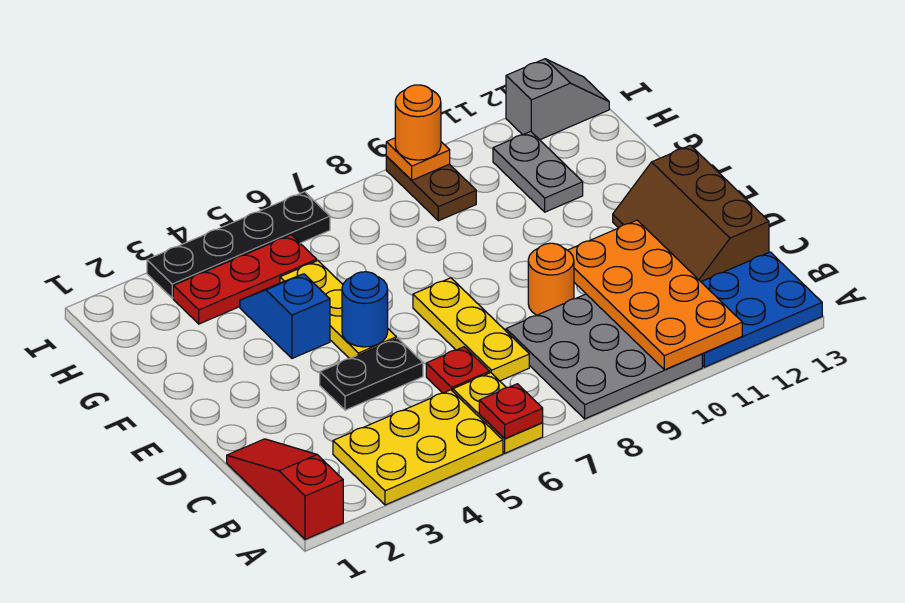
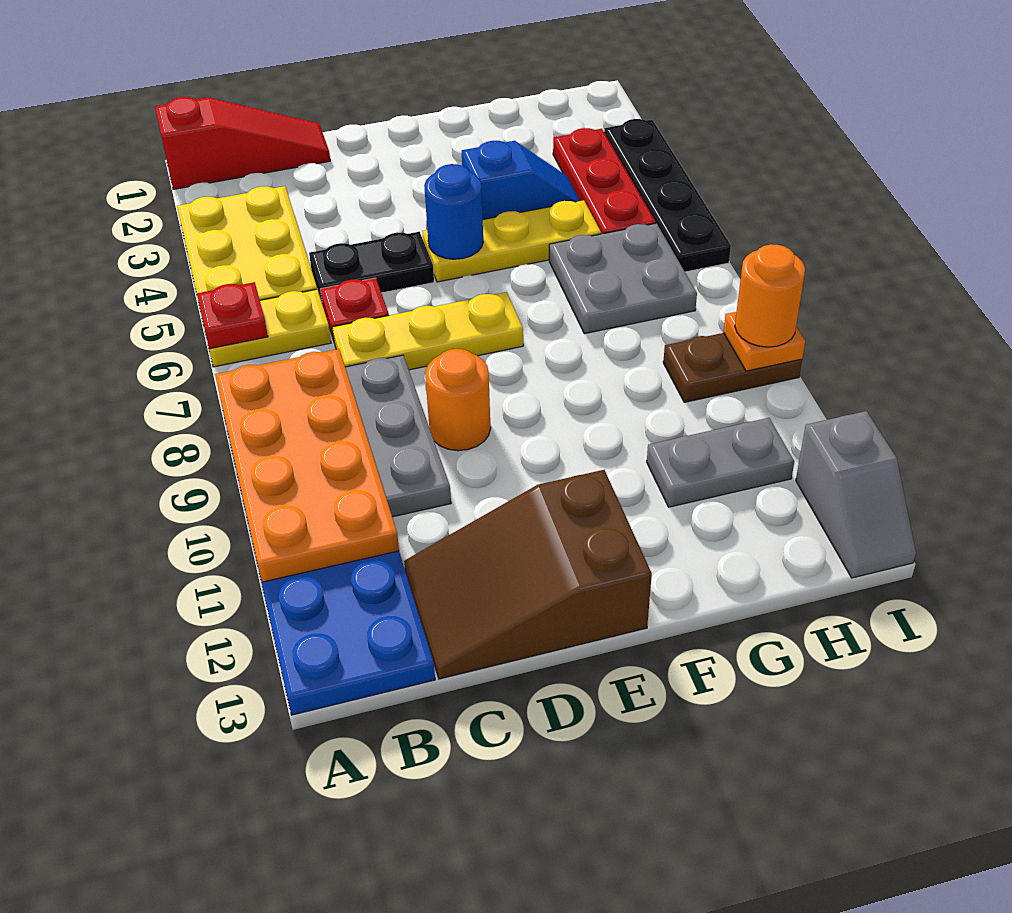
orange plate A10:D11 level 2 -> orange plate A8:B11 level 2
brown slope C12:E13 level 1 top 13 -> brown slope C12:E13 level 1 top E
black plate D4:D5 level 1 -> black plate C5:D5 level 1
none -> grey plate G6:H7 level 1

